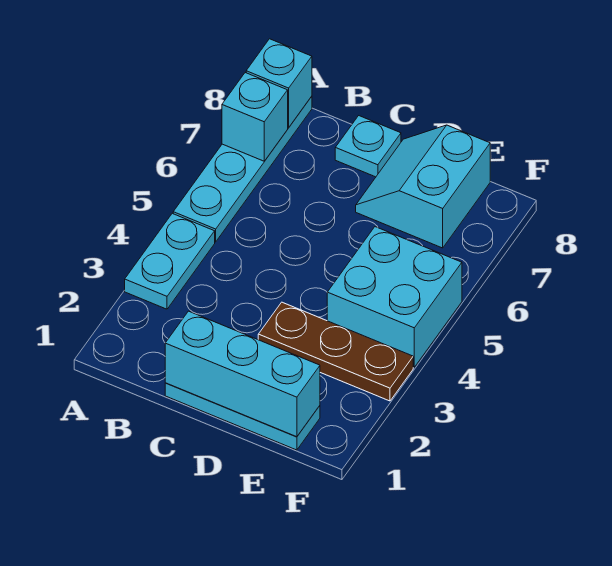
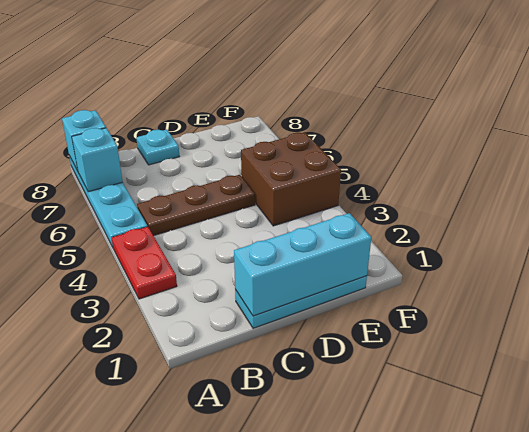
cyan plate A3:A4 level 1 -> red plate A3:A4 level 1
brown plate D3:F3 level 1 -> brown plate B5:D5 level 1
cyan slope D7:E8 level 1 top E -> none
cyan brick E4:F5 level 1 -> brown brick E4:F5 level 1

